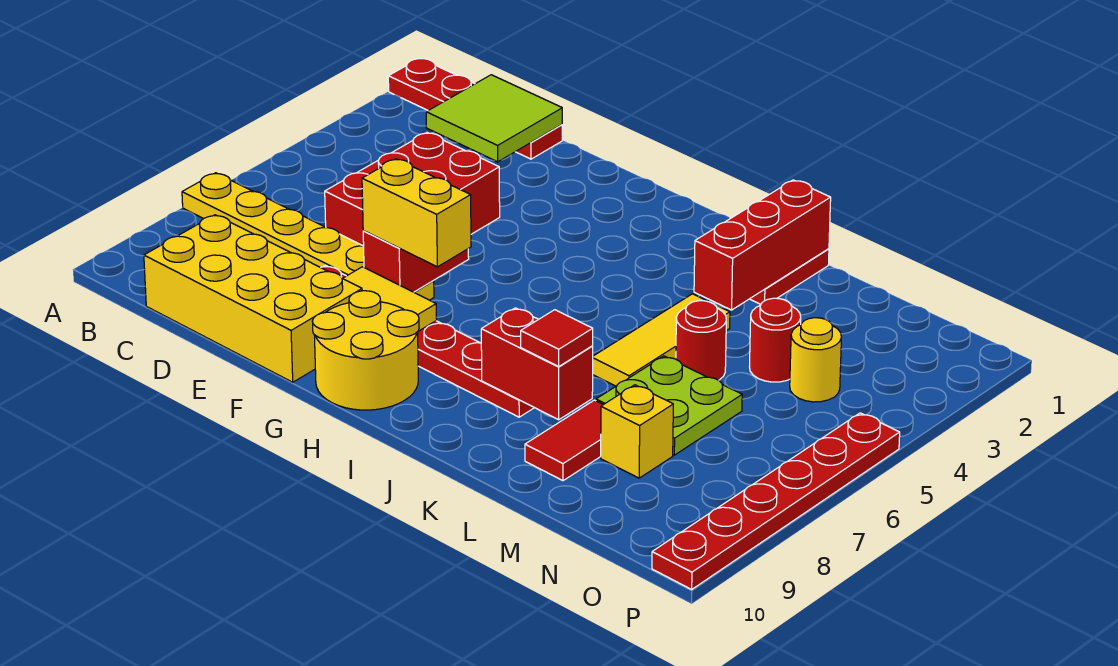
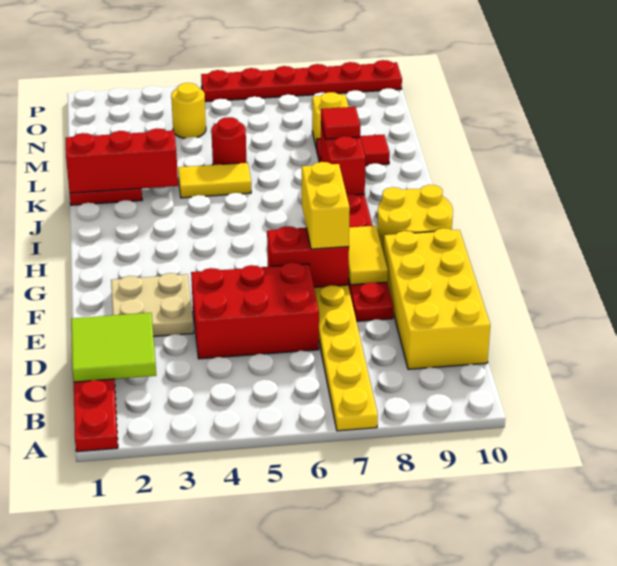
none -> tan plate E2:F3 level 1
yellow tile K4:K6 level 1 -> yellow tile K4:K5 level 1
lime plate L6:M7 level 1 -> none
red round brick M4 level 1 -> none

